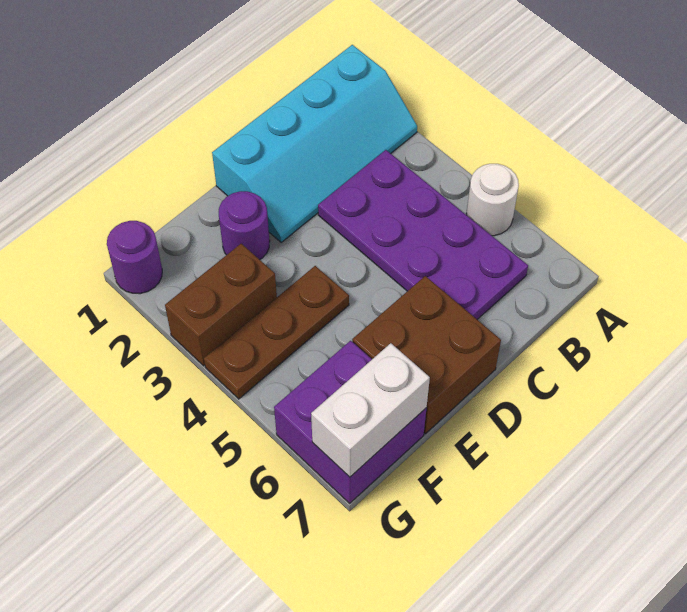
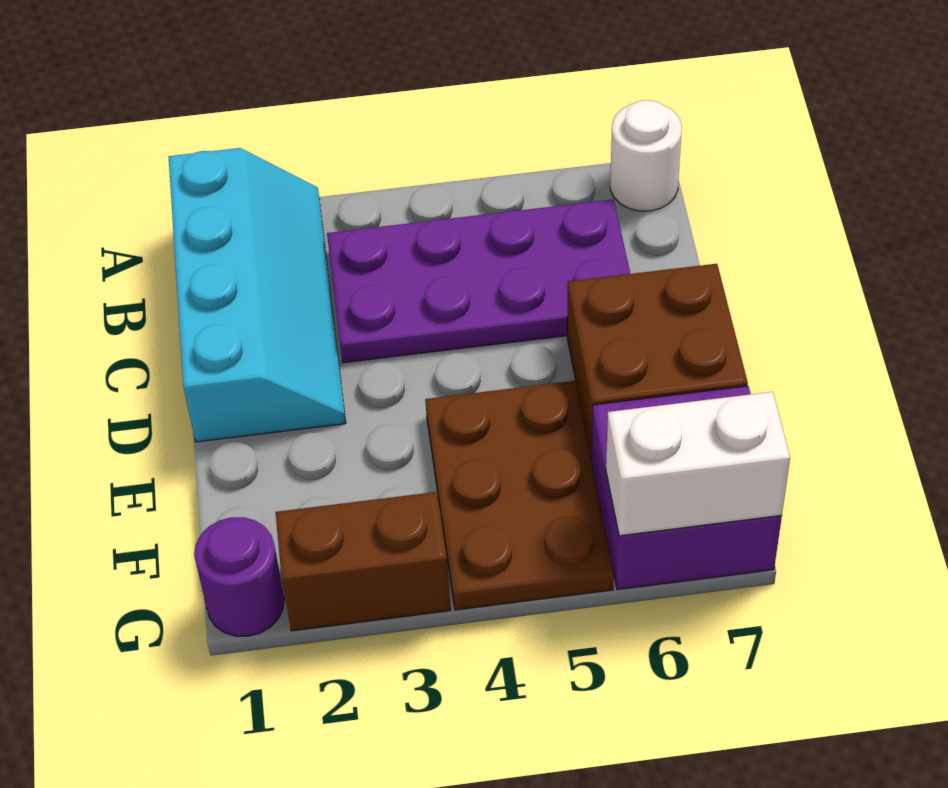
white round brick A5 level 1 -> white round brick A7 level 1
purple round brick E2 level 1 -> none
brown plate E4:G4 level 1 -> brown plate E4:G5 level 1
brown brick F3:G3 level 1 -> brown brick G2:G3 level 1
white brick F7:G7 level 2 -> white brick G6:G7 level 2

